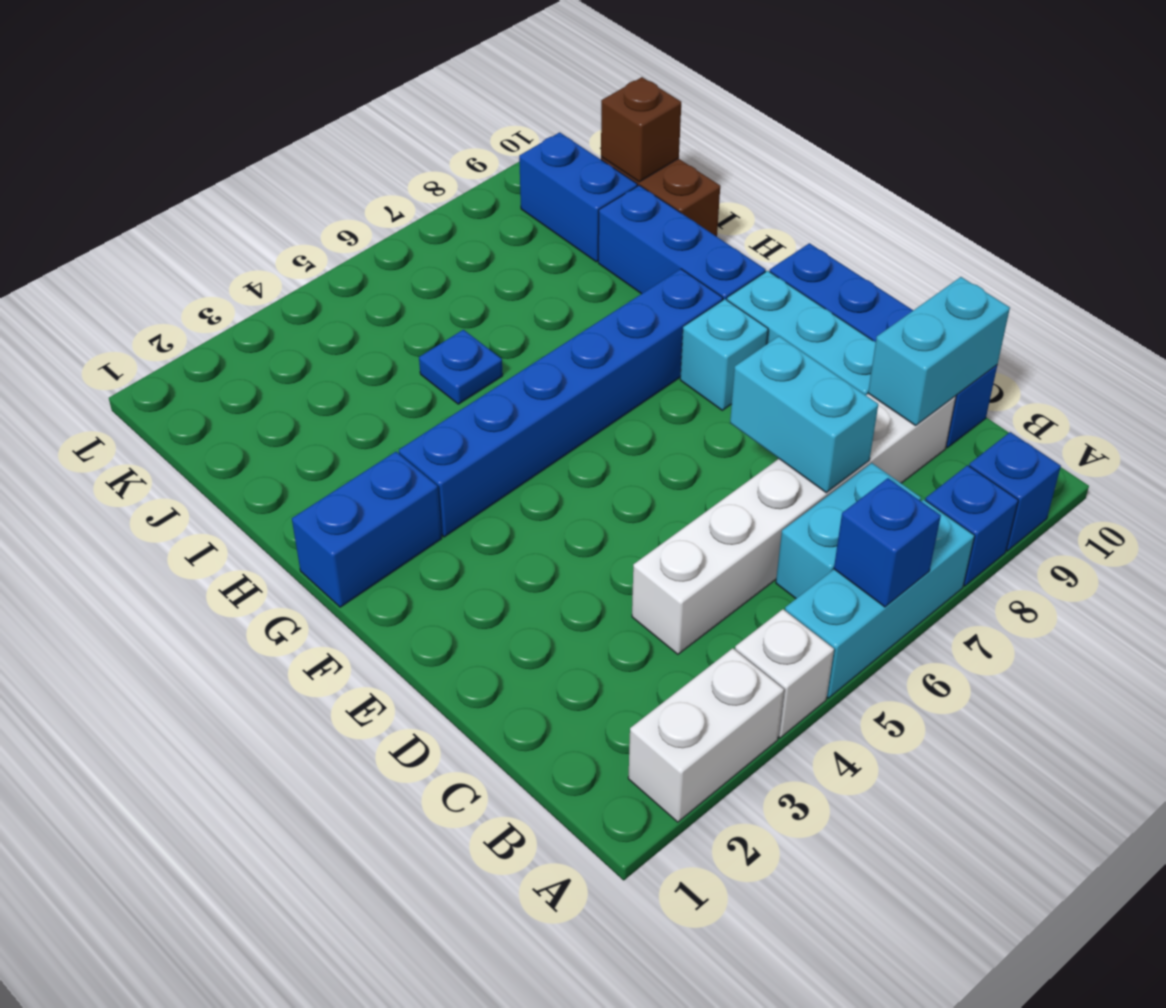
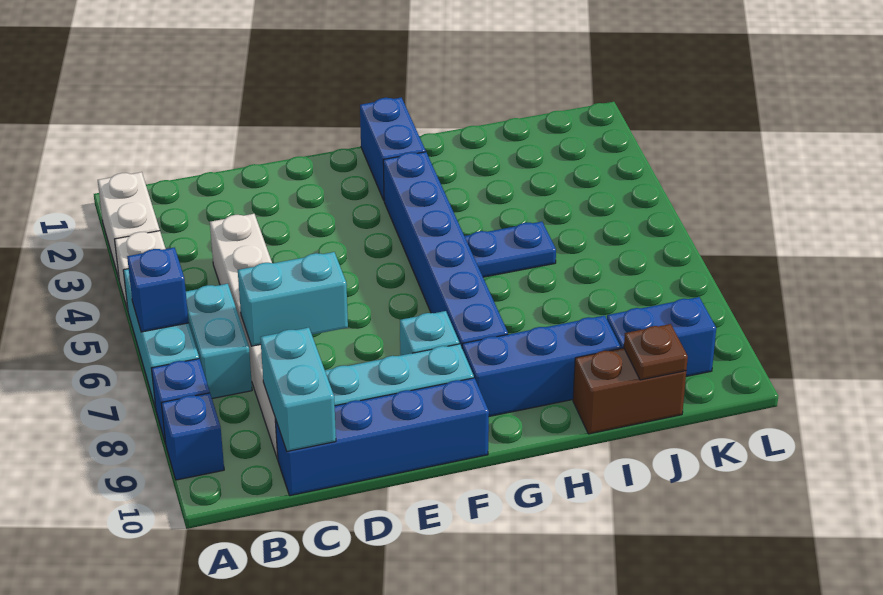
blue plate I5 level 1 -> blue plate H5:I5 level 1
brown brick J10 level 2 -> brown plate J10 level 2

